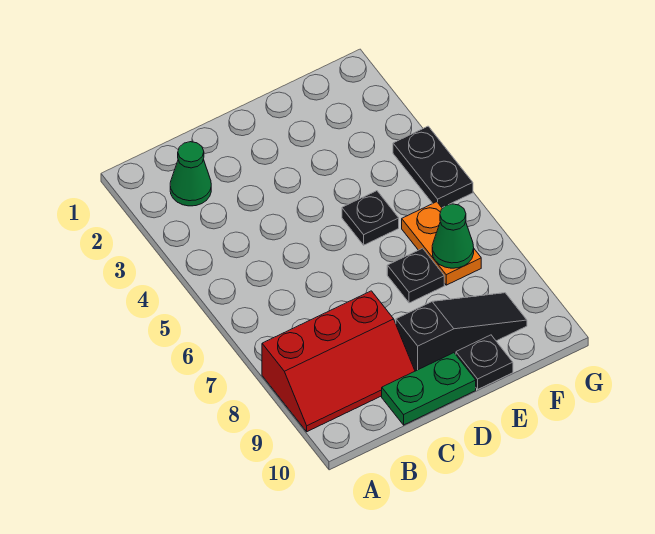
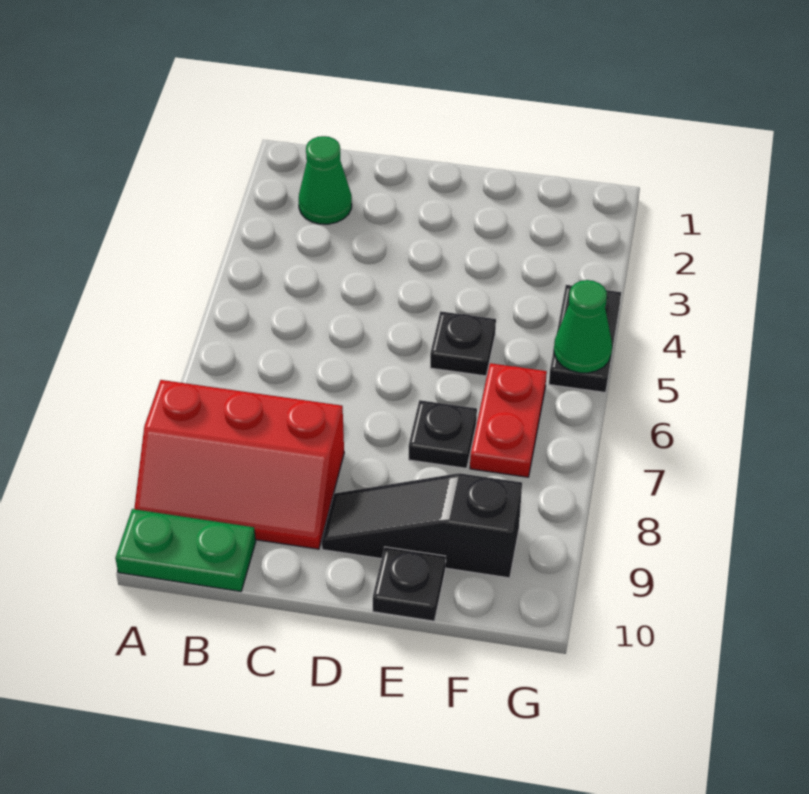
green plate C10:D10 level 1 -> green plate A10:B10 level 1
black slope D9:F9 level 1 top D -> black slope D9:F9 level 1 top F
orange plate F6:F7 level 1 -> red plate F6:F7 level 1
green cone F7 level 2 -> green cone G5 level 2

